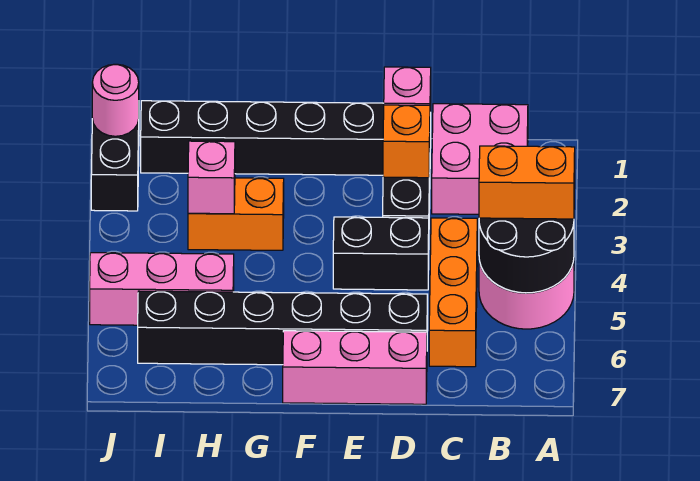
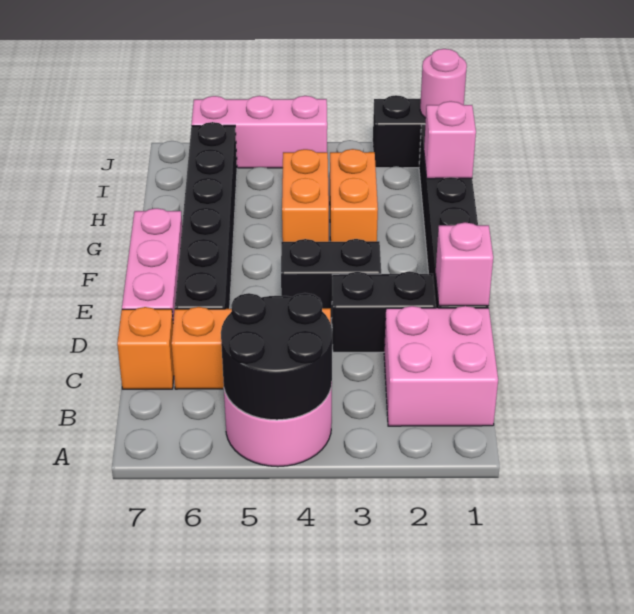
orange brick A4:B4 level 3 -> orange brick G4:H4 level 1
orange brick D2 level 2 -> orange brick C7 level 1
black brick D4:E4 level 1 -> black brick E3:E4 level 1
pink brick H3 level 2 -> pink brick H1 level 2
pink brick H5:J5 level 1 -> pink brick J4:J6 level 1

